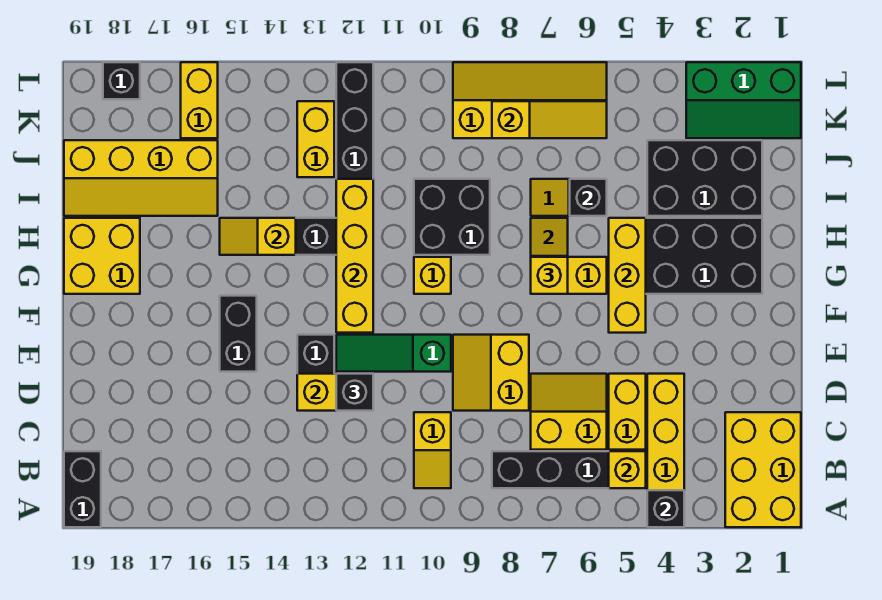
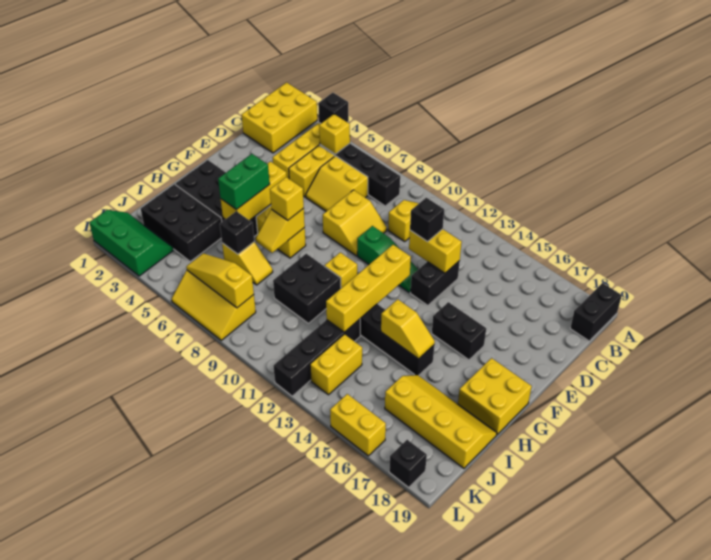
black brick E15:F15 level 1 -> black brick F15:F16 level 1
none -> green brick G5:H5 level 3
yellow slope K6:L9 level 1 top K -> yellow slope K6:L8 level 1 top K
yellow brick K16:L16 level 1 -> yellow brick L15:L16 level 1

